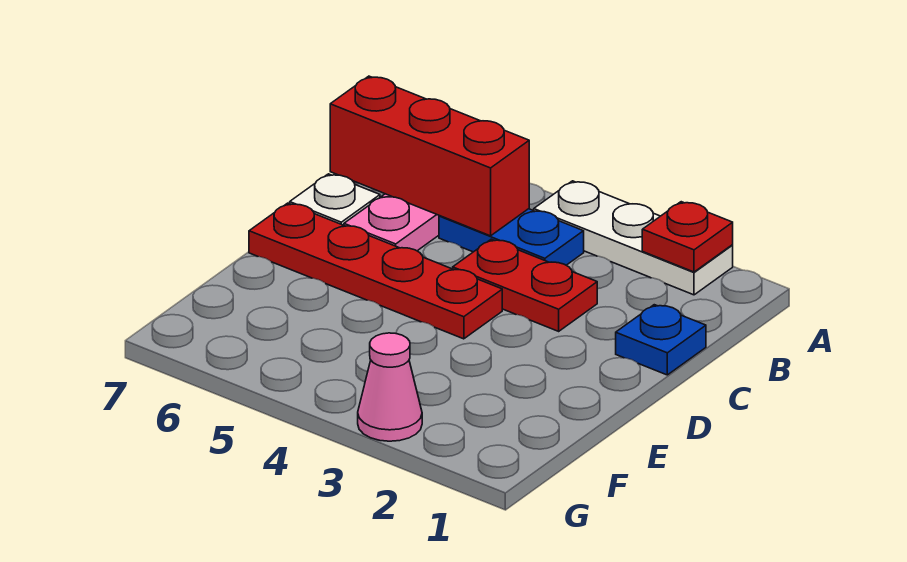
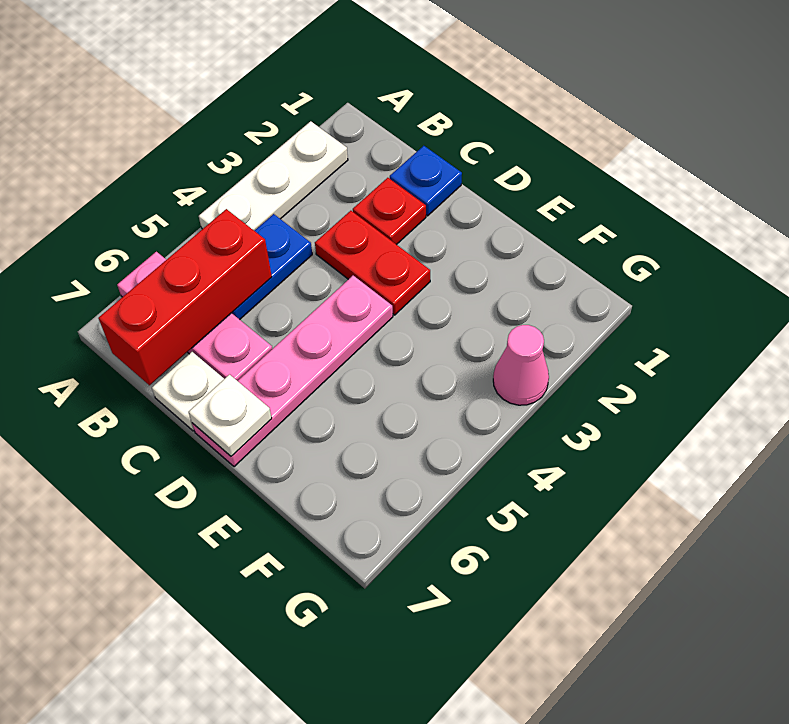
red plate A2 level 2 -> red plate C2 level 1
red plate C3:C4 level 1 -> red plate C3:D3 level 1
red plate D4:D7 level 1 -> pink plate D4:D7 level 1
none -> white plate D7 level 2

